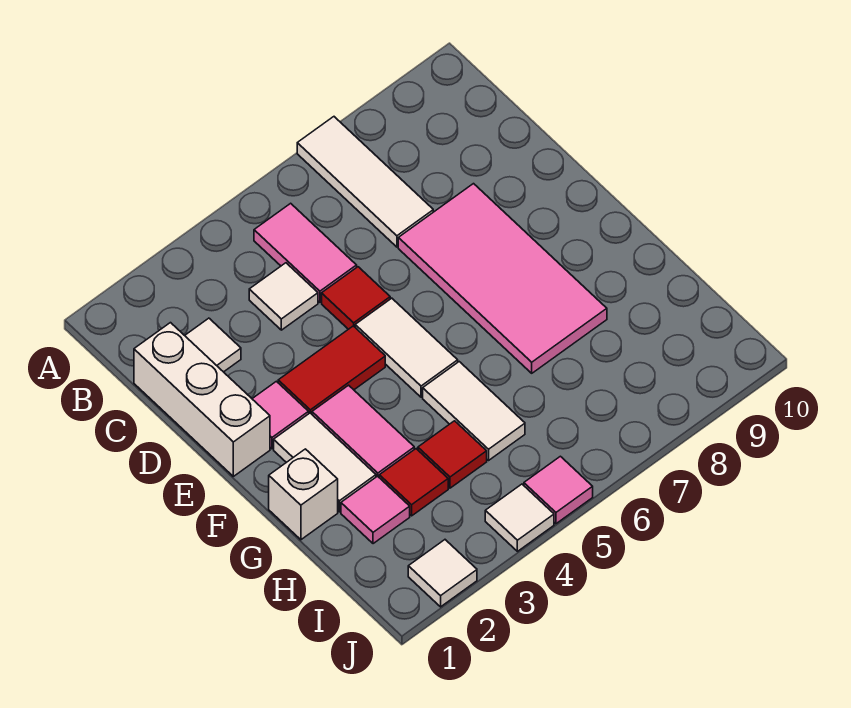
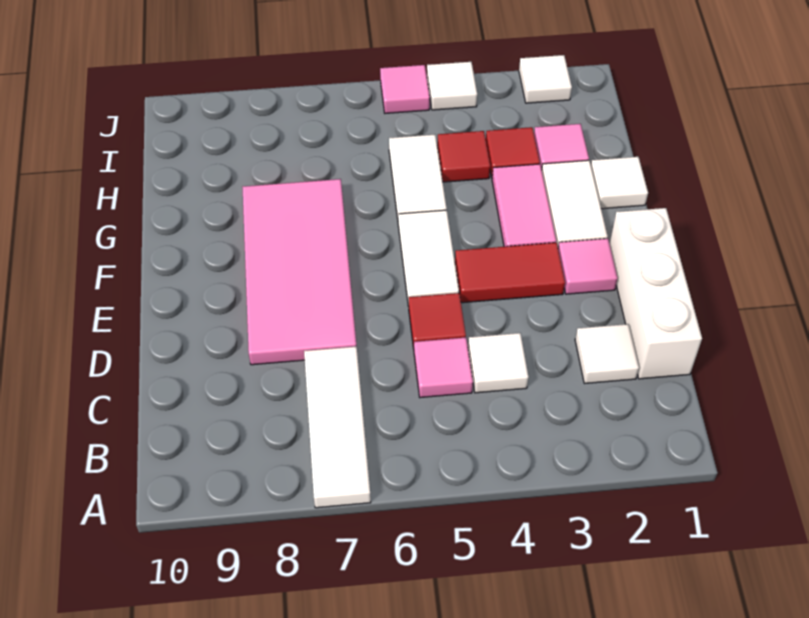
pink tile B5:C5 level 1 -> pink tile C5 level 1
white brick G1 level 1 -> white tile G1 level 1

